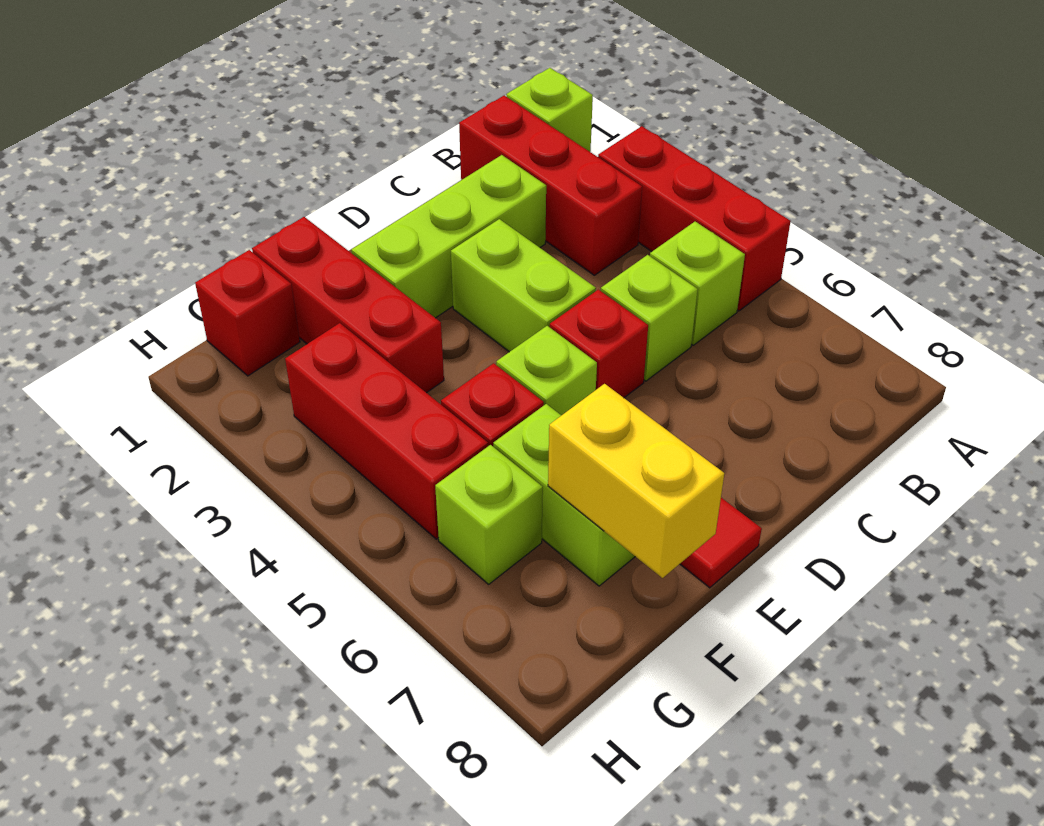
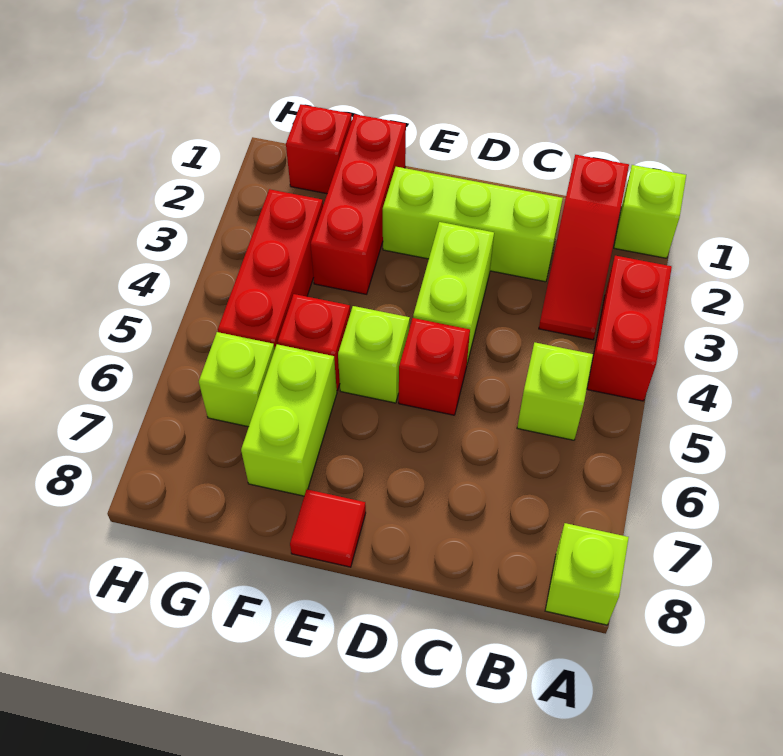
red brick A3:A5 level 1 -> red brick A3:A4 level 1
red brick B1:B3 level 1 -> red slope B1:B3 level 1 top 1
lime brick C5 level 1 -> lime brick A8 level 1
yellow brick F7:F8 level 2 -> none

